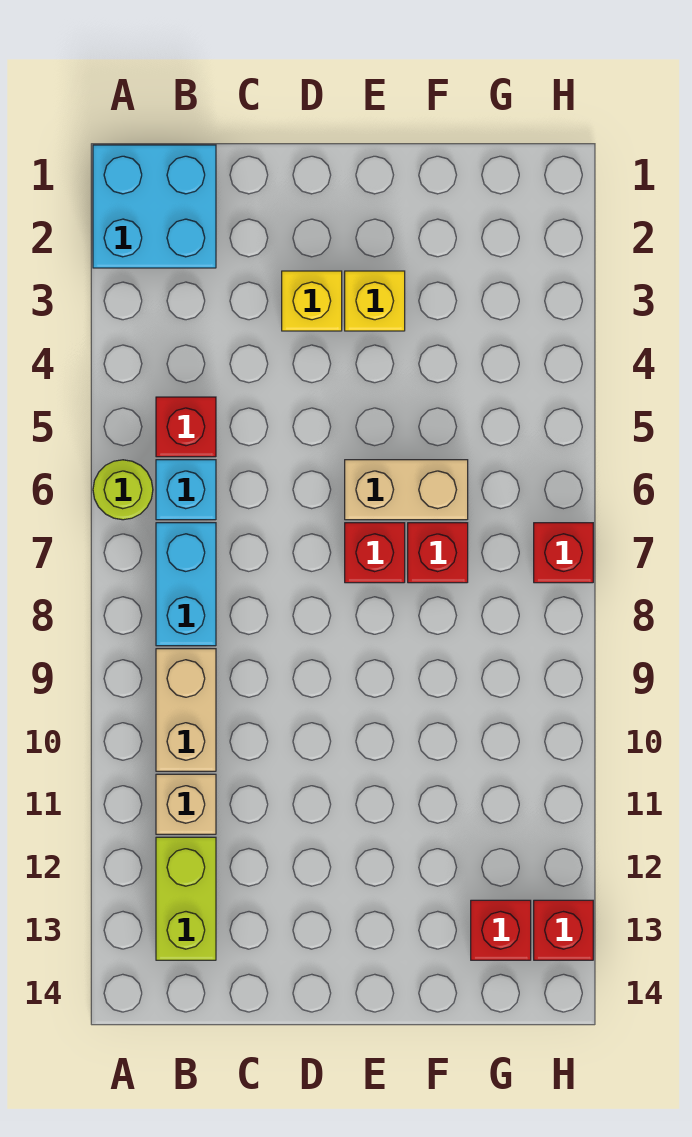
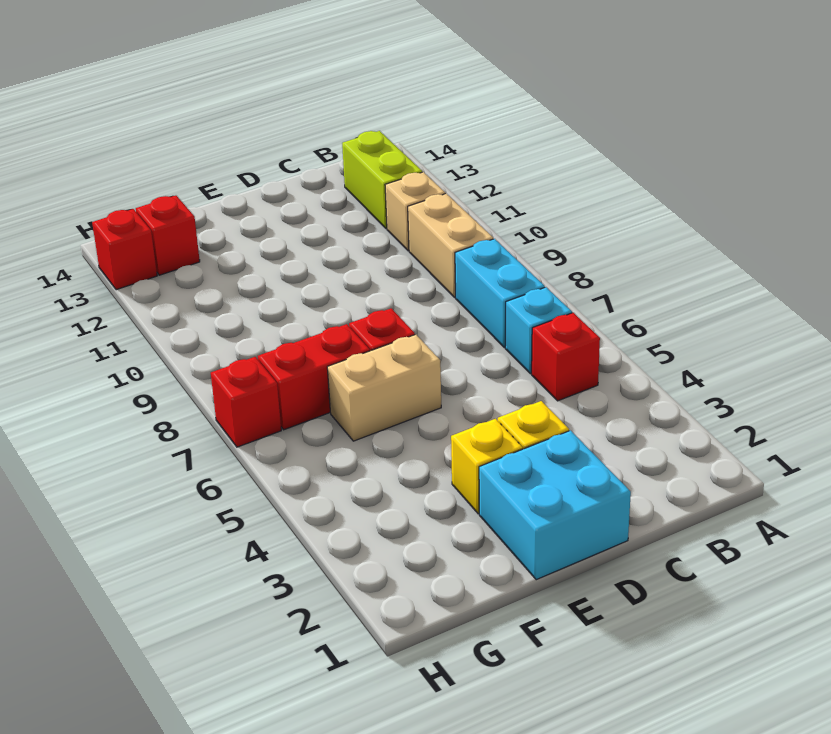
cyan brick A1:B2 level 1 -> cyan brick D1:E2 level 1
lime round brick A6 level 1 -> none
red brick F7 level 1 -> red brick F7:G7 level 1

